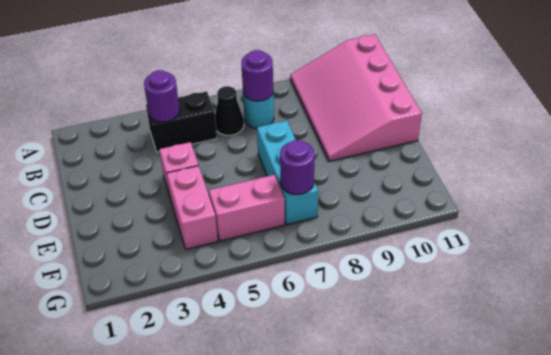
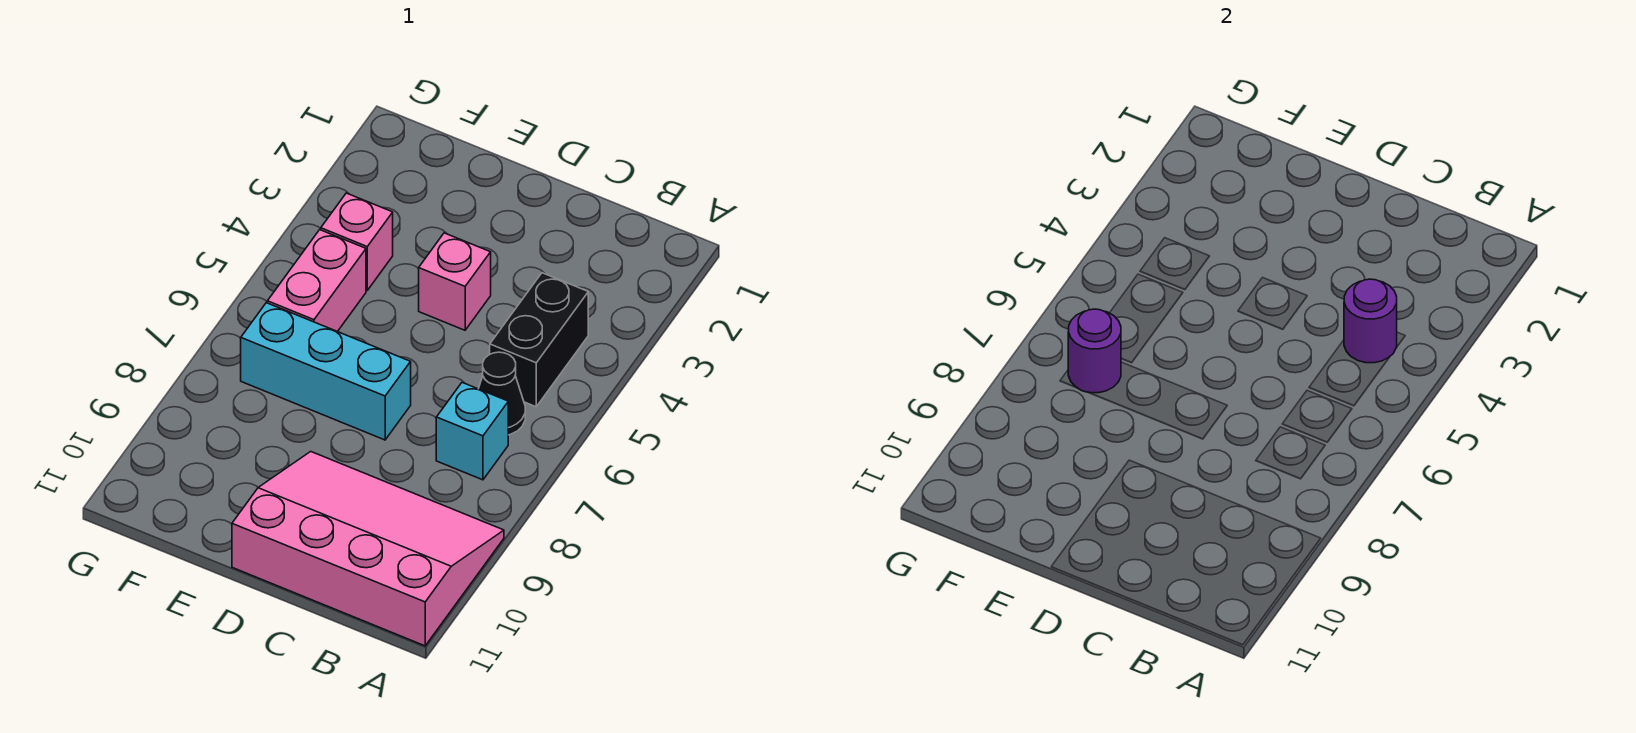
cyan round brick B7 level 1 -> cyan brick B7 level 1
purple round brick B7 level 2 -> none
pink brick E4:F4 level 1 -> pink brick F4 level 1

